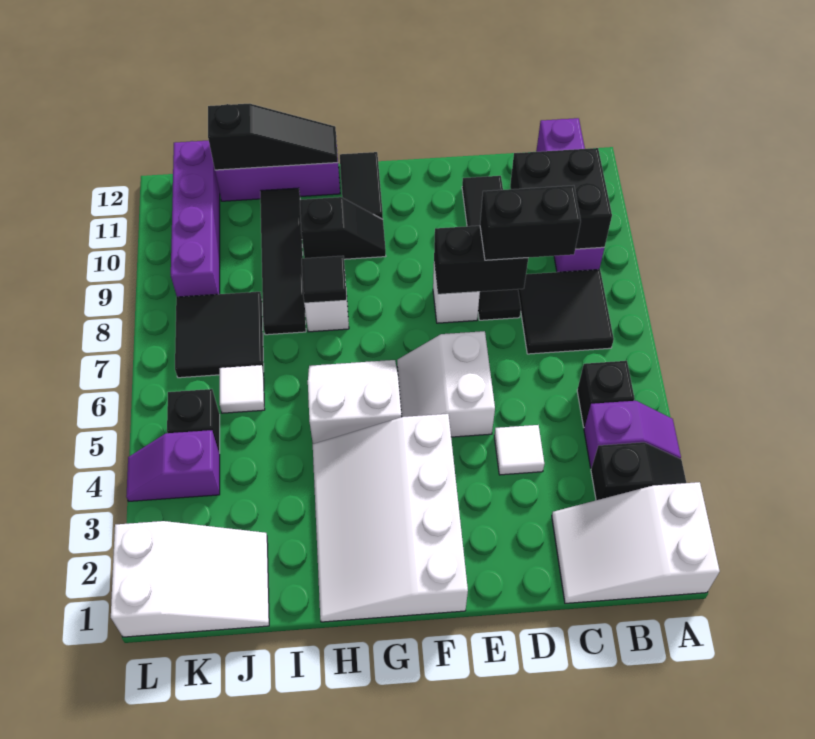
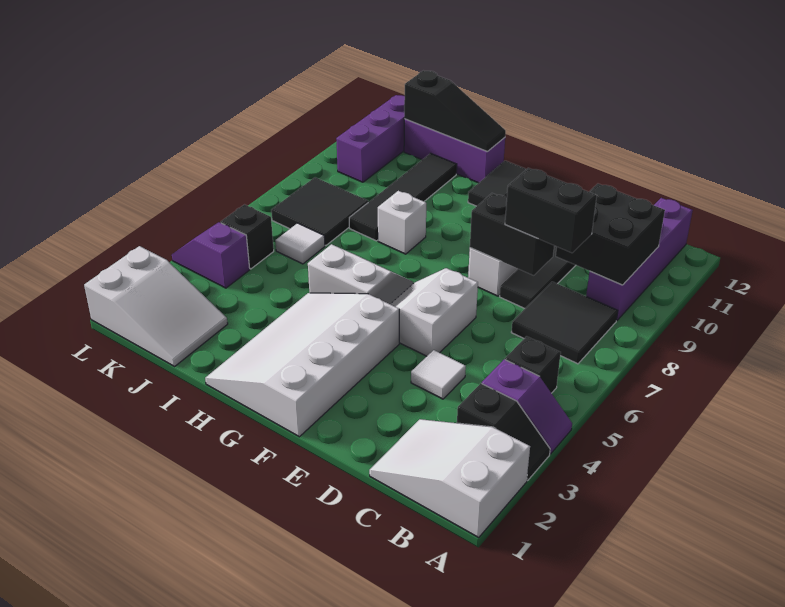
black slope G10:H10 level 1 top H -> none
black tile H8 level 2 -> none
purple brick K9:K12 level 1 -> purple brick K10:K12 level 1

